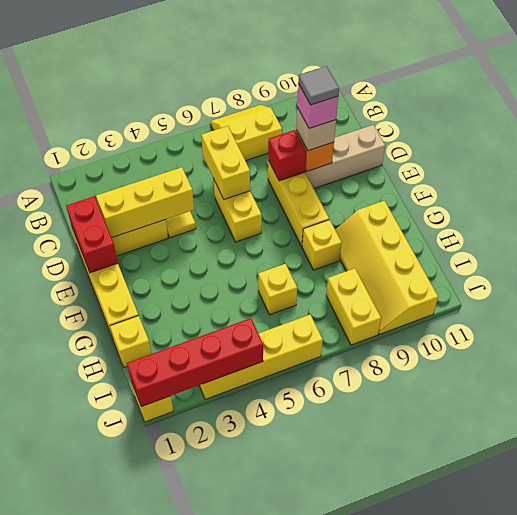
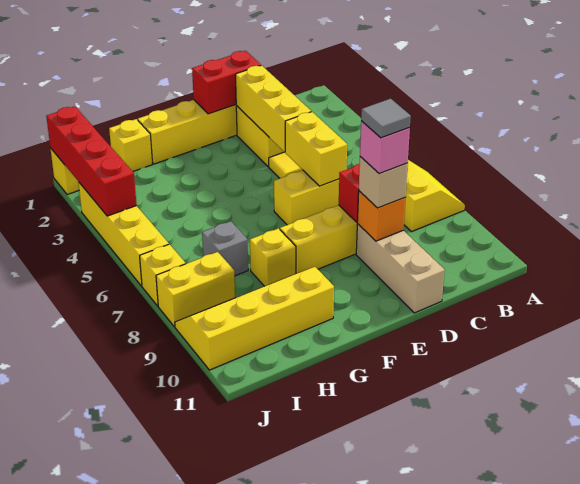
yellow brick C6:D6 level 2 -> yellow brick D5:D6 level 2
yellow brick H6 level 1 -> yellow brick J7 level 1
none -> grey brick H7 level 1

